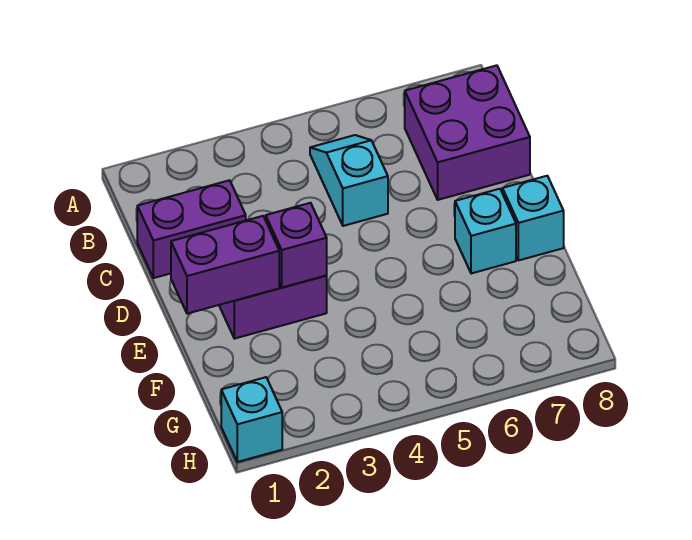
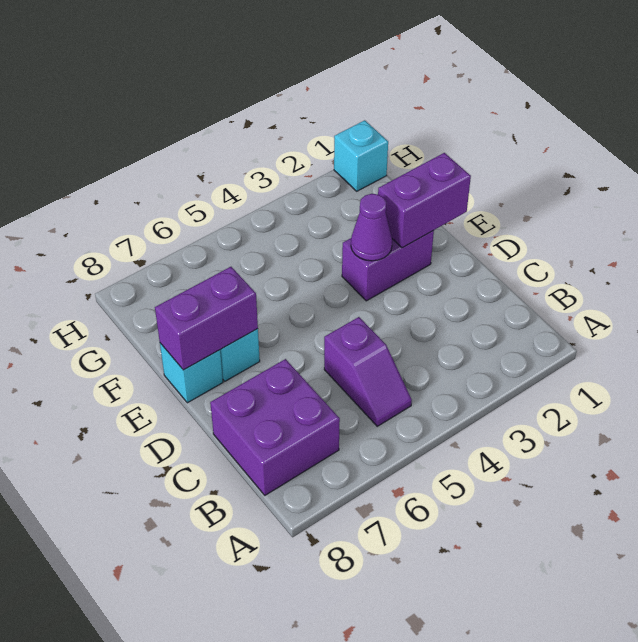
cyan slope B5:C5 level 1 top C -> purple slope B5:C5 level 1 top C
purple brick C1:C2 level 1 -> purple brick E7:E8 level 2
purple brick E3 level 2 -> purple cone E3 level 2

